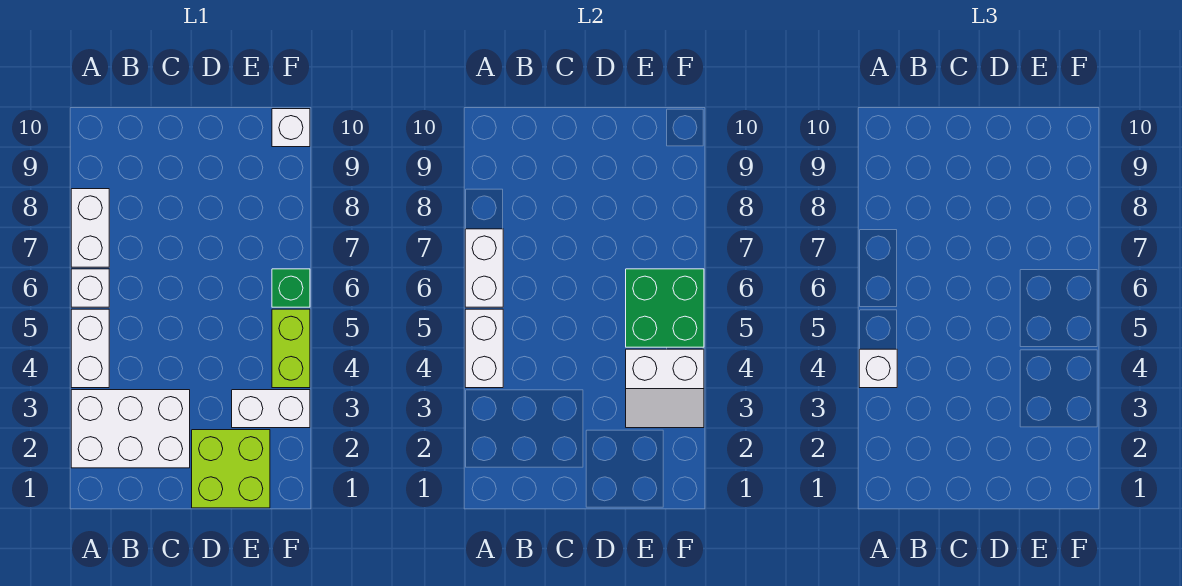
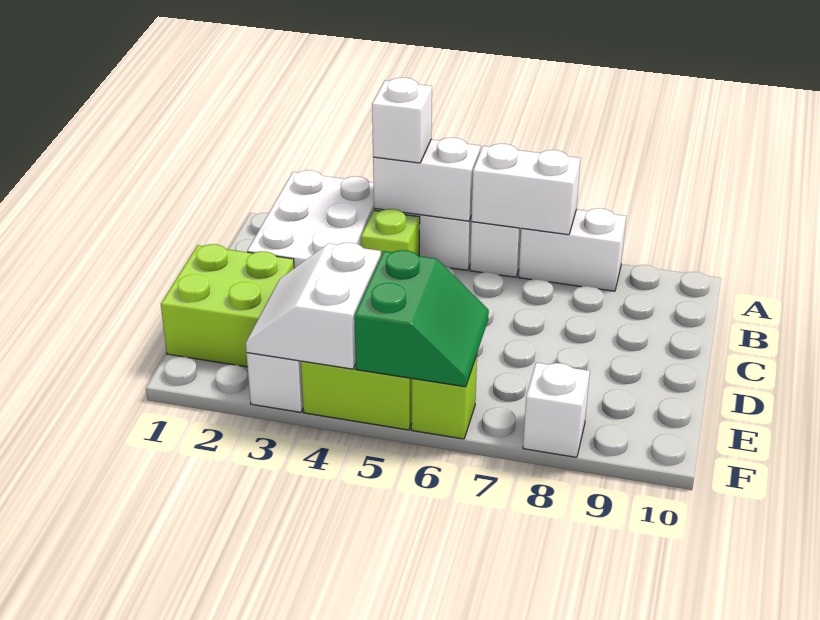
none -> lime brick B4 level 1
green brick E5:F6 level 2 -> green slope E5:F6 level 2 top 5
green brick F6 level 1 -> lime brick F6 level 1
white brick F10 level 1 -> white brick F8 level 1

